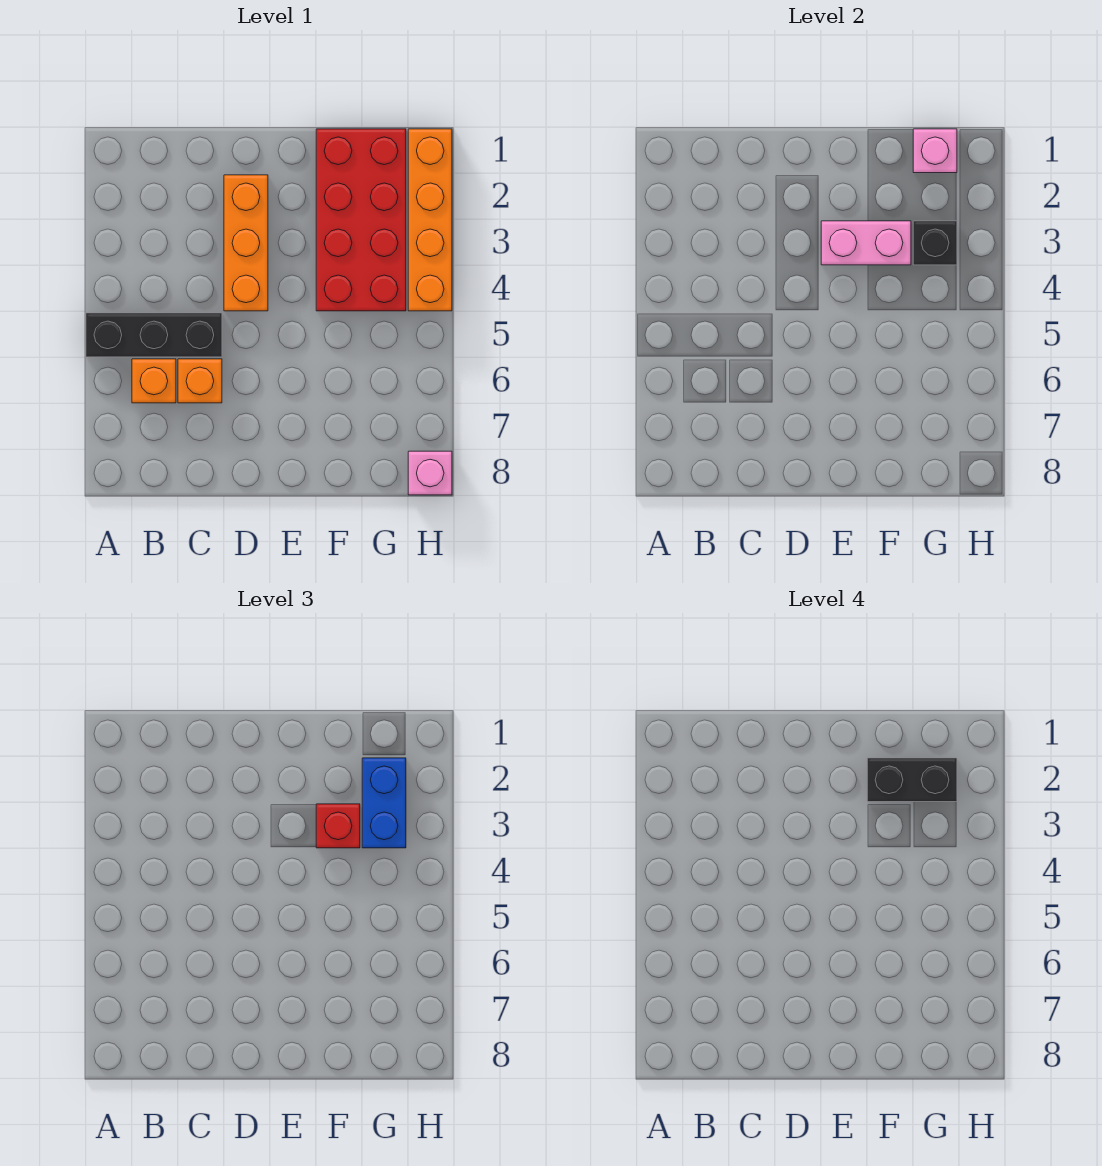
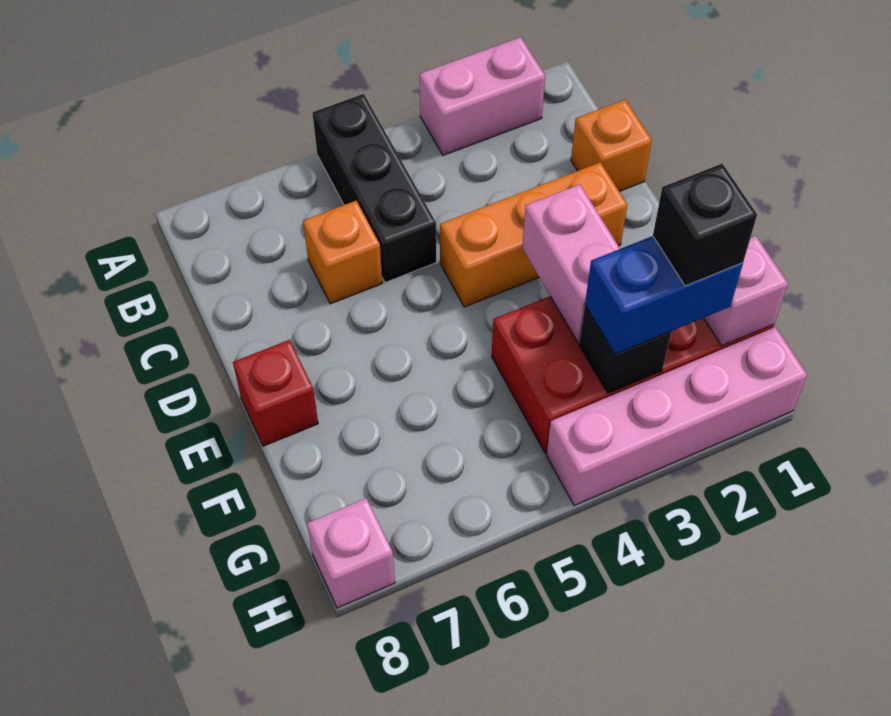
none -> pink brick A2:A3 level 1
orange brick B6 level 1 -> orange brick C1 level 1
black brick F2:G2 level 4 -> black brick G2 level 4
red brick F3 level 3 -> red brick E8 level 1
orange brick H1:H4 level 1 -> pink brick H1:H4 level 1

